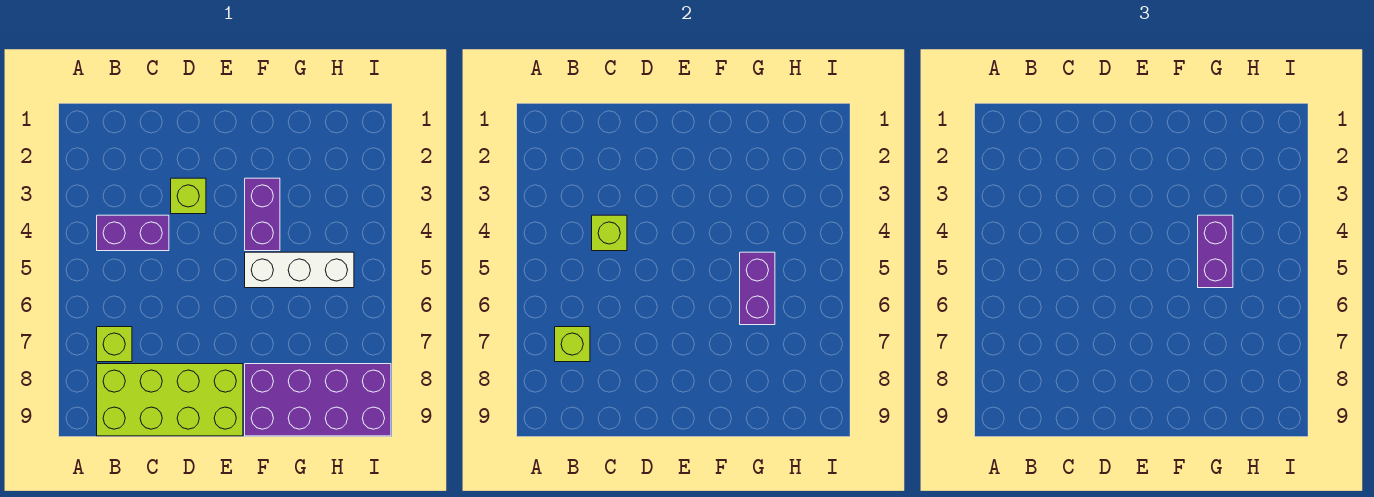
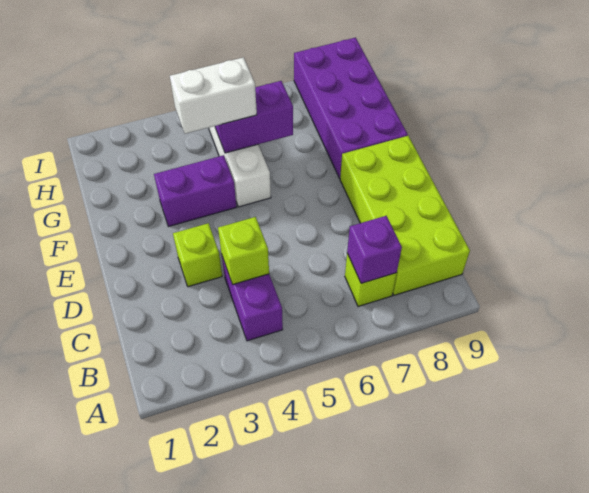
lime brick B7 level 2 -> purple brick B7 level 2
purple brick G4:G5 level 3 -> white brick G4:G5 level 3

